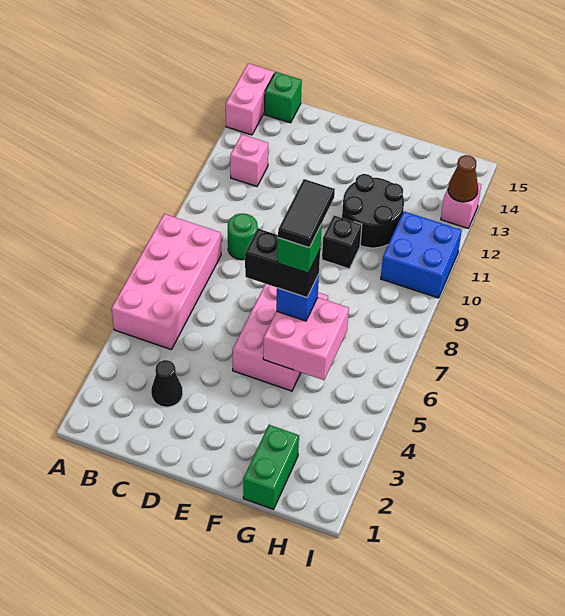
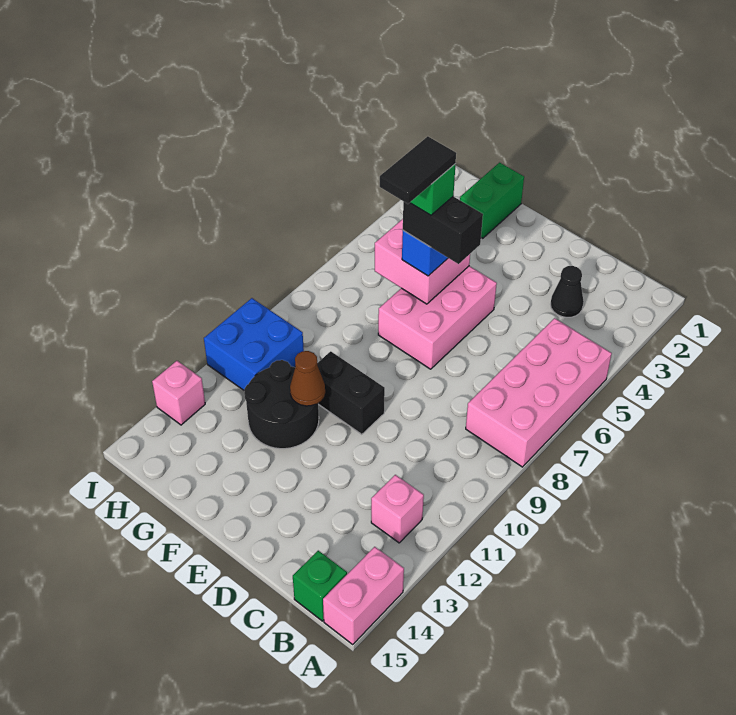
green round brick C9 level 1 -> none
black brick F10 level 1 -> black brick E10:F10 level 1
brown cone I13 level 2 -> brown cone F11 level 2

